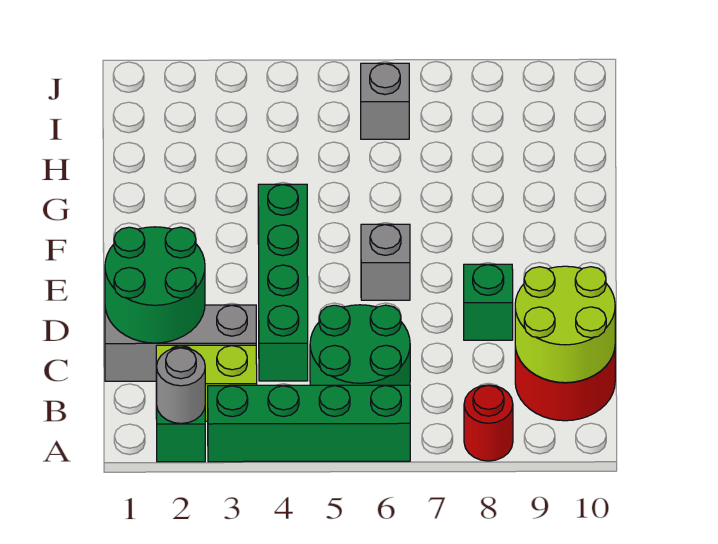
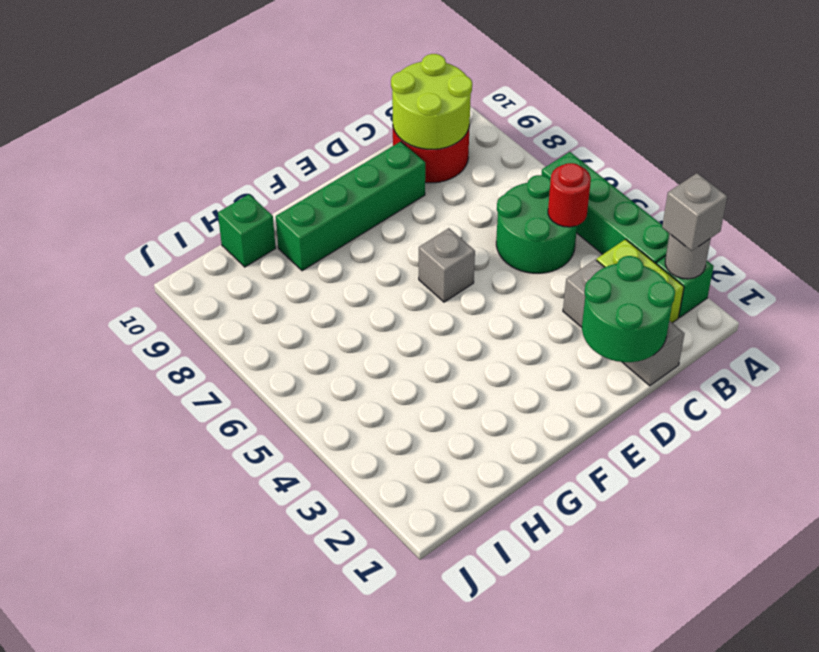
red round brick A8 level 1 -> red round brick B5 level 2
green brick C4:F4 level 1 -> green brick D9:G9 level 1
green brick D8 level 1 -> green brick H10 level 1
grey brick I6 level 1 -> grey brick A2 level 3

